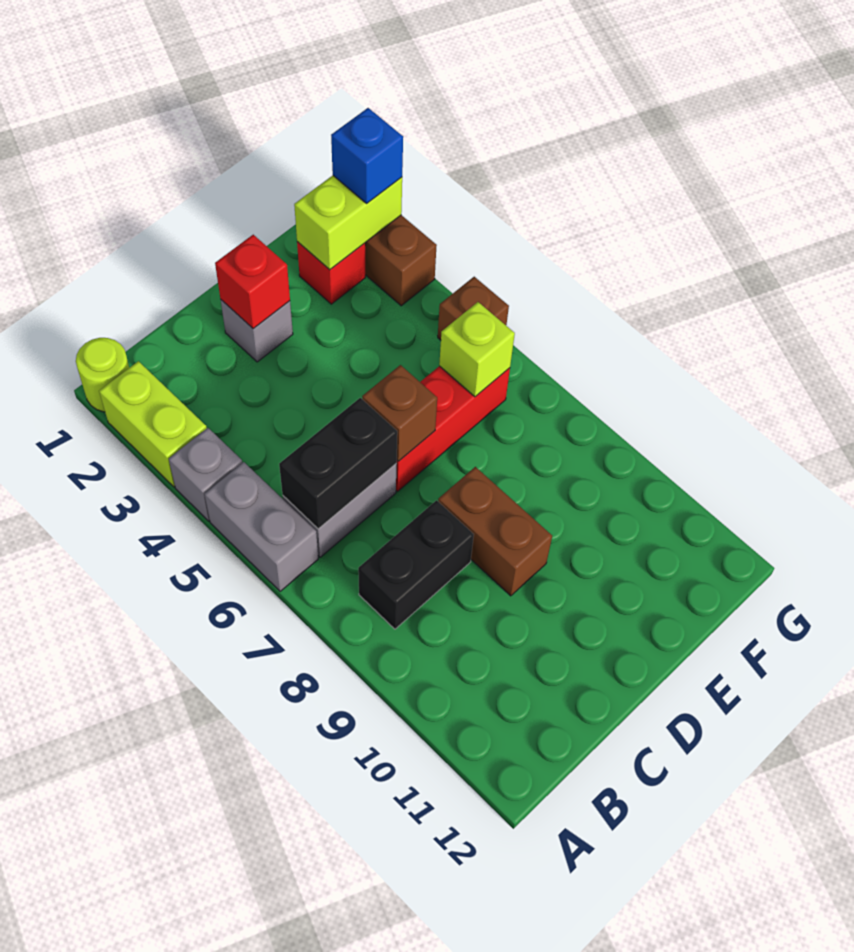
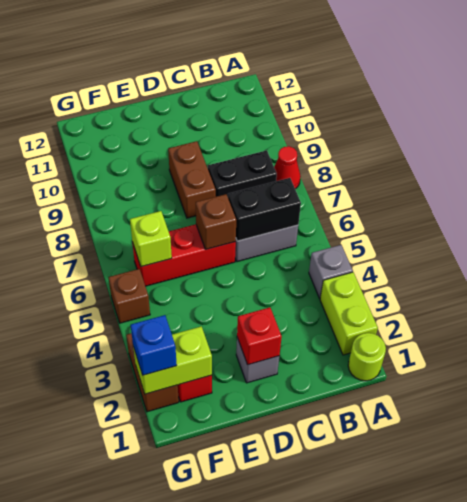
grey brick A5:A6 level 1 -> none
none -> red cone A8 level 1

